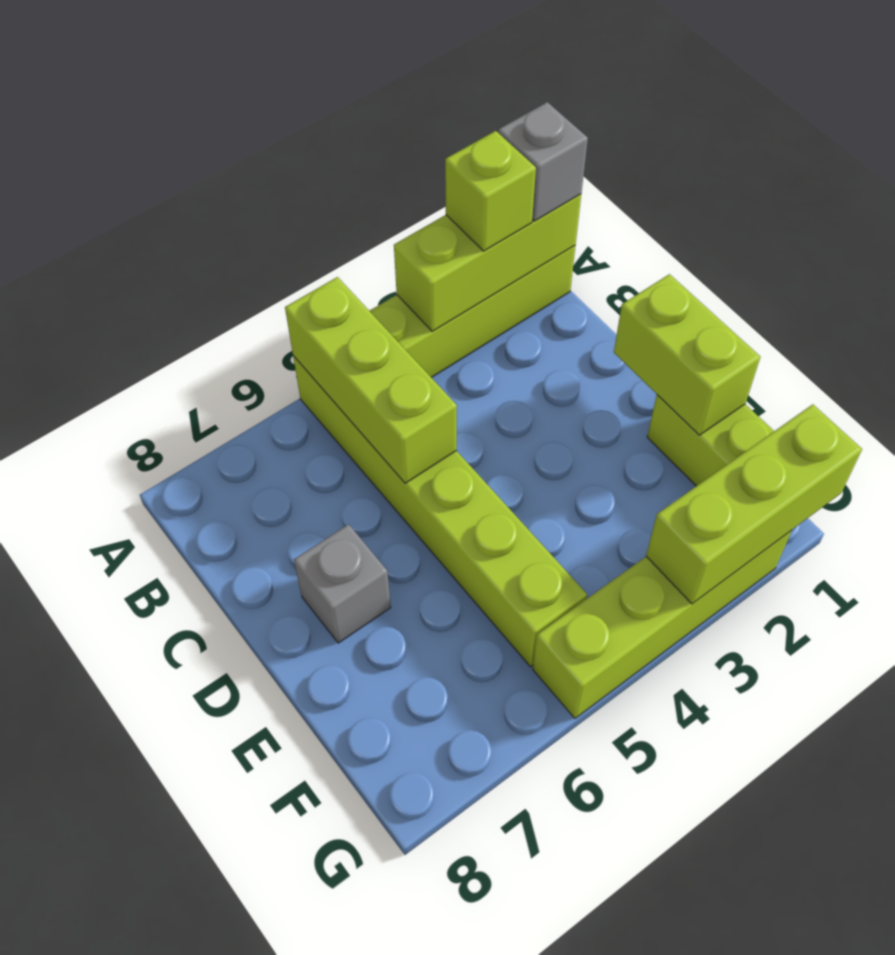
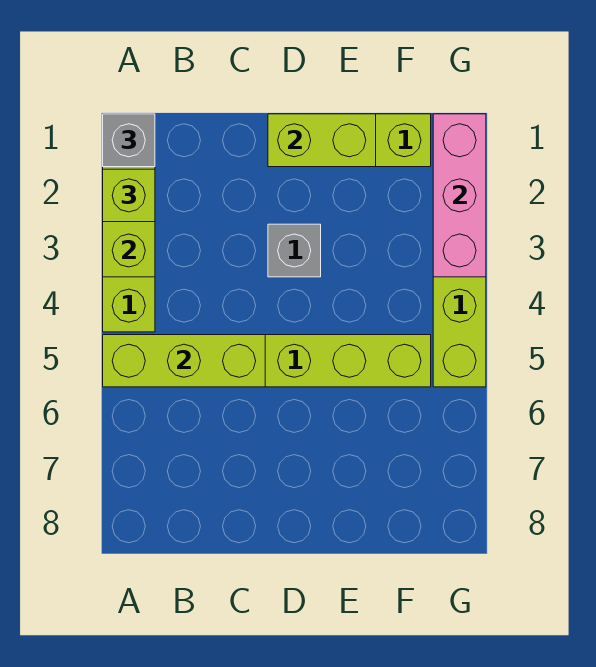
grey brick D7 level 1 -> grey brick D3 level 1
lime brick G1:G3 level 2 -> pink brick G1:G3 level 2

